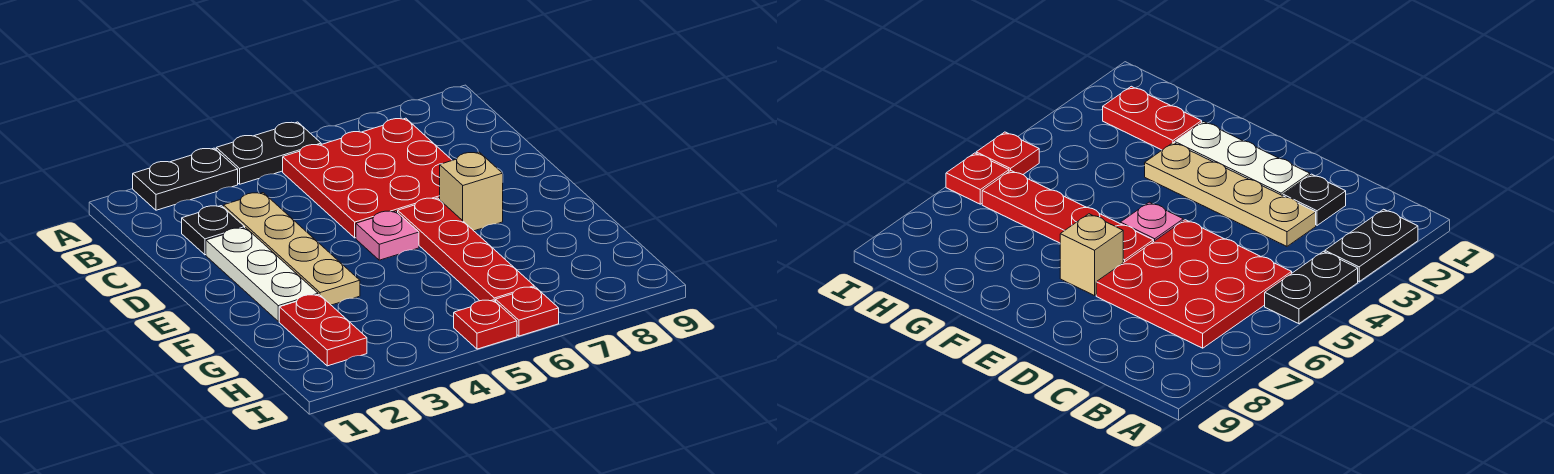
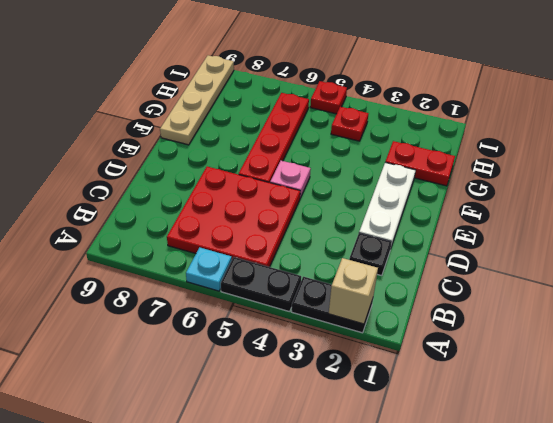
none -> cyan plate A6 level 1
tan plate C3:F3 level 1 -> tan plate F9:I9 level 1
tan brick E7 level 1 -> tan brick A2 level 2
red plate G2:H2 level 1 -> red plate G1:G2 level 1
red plate I6 level 1 -> red plate H4 level 1

